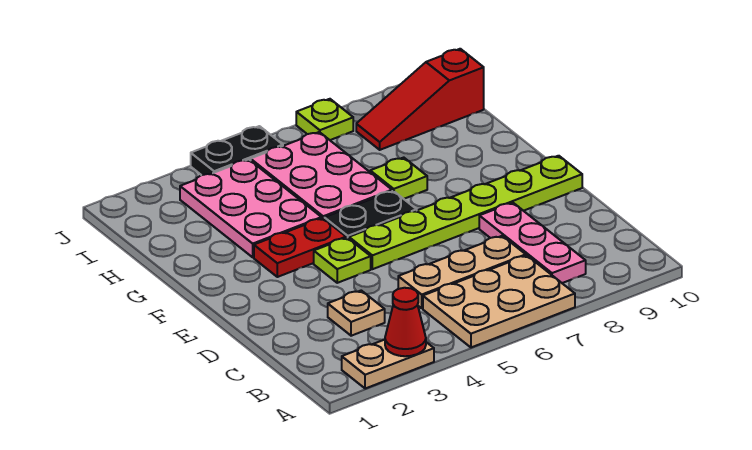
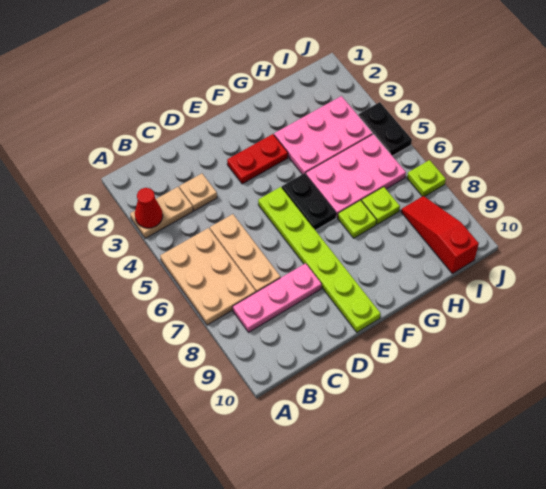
tan plate A2:A3 level 1 -> tan plate A3:B3 level 1
lime plate E4 level 1 -> lime plate H7 level 1
red plate F3:F4 level 1 -> red plate E3:F3 level 1

